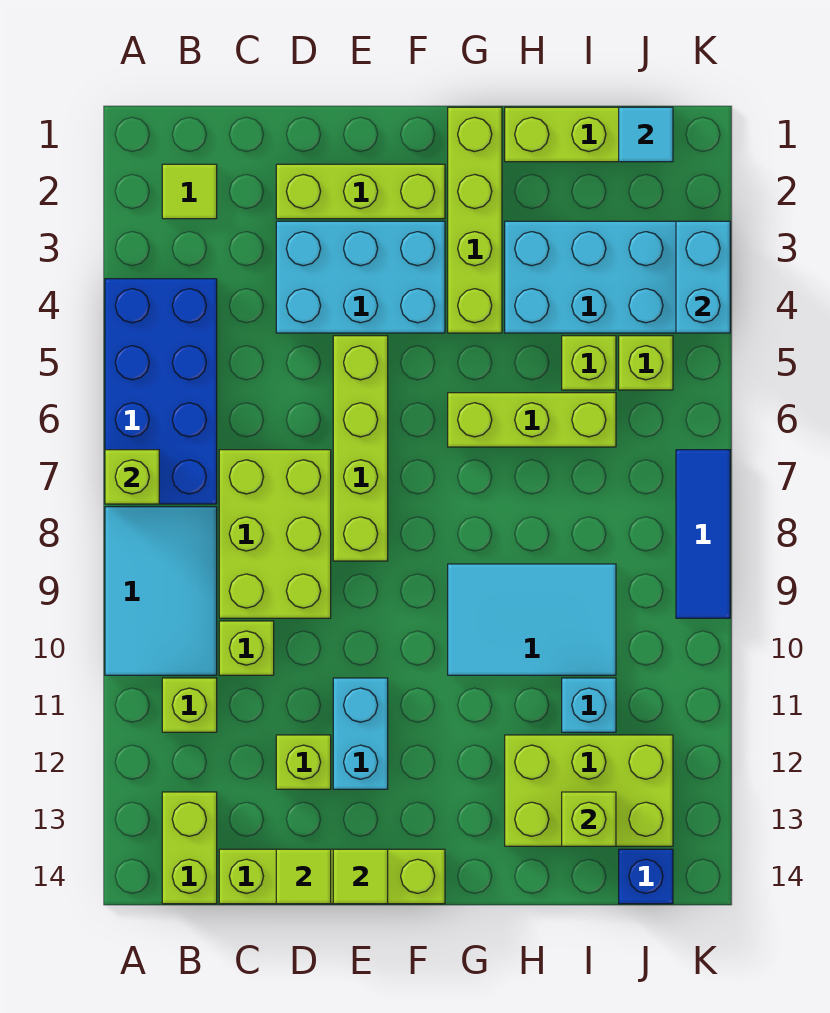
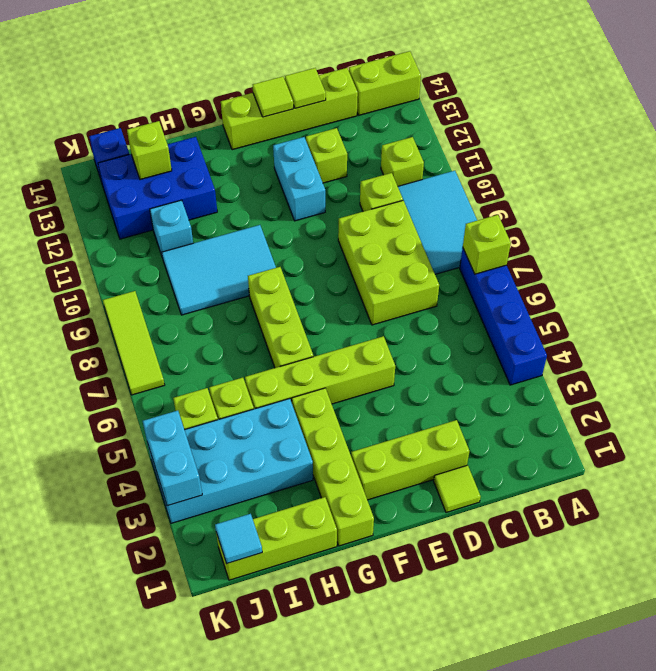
blue brick A4:B7 level 1 -> blue brick A4:A7 level 1
lime tile B2 level 1 -> lime tile D1 level 1
lime brick B13:B14 level 1 -> lime brick A14:B14 level 1
cyan brick D3:F4 level 1 -> none
lime brick E5:E8 level 1 -> lime brick E5:H5 level 1
lime brick G6:I6 level 1 -> lime brick G6:G8 level 1
lime brick H12:J13 level 1 -> blue brick H12:J13 level 1
blue tile K7:K9 level 1 -> lime tile K7:K9 level 1

